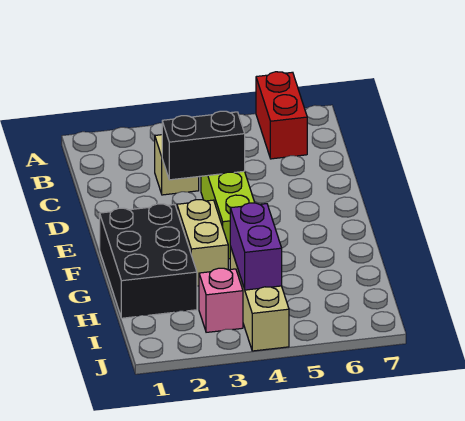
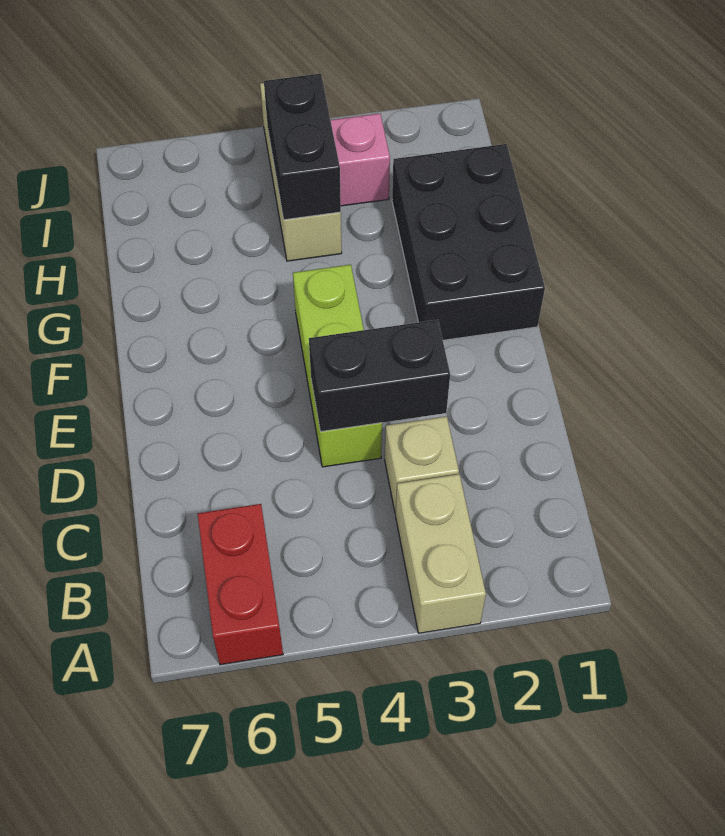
tan brick F3:G3 level 1 -> tan brick A3:B3 level 1
purple brick H4:I4 level 2 -> black brick H4:I4 level 2

